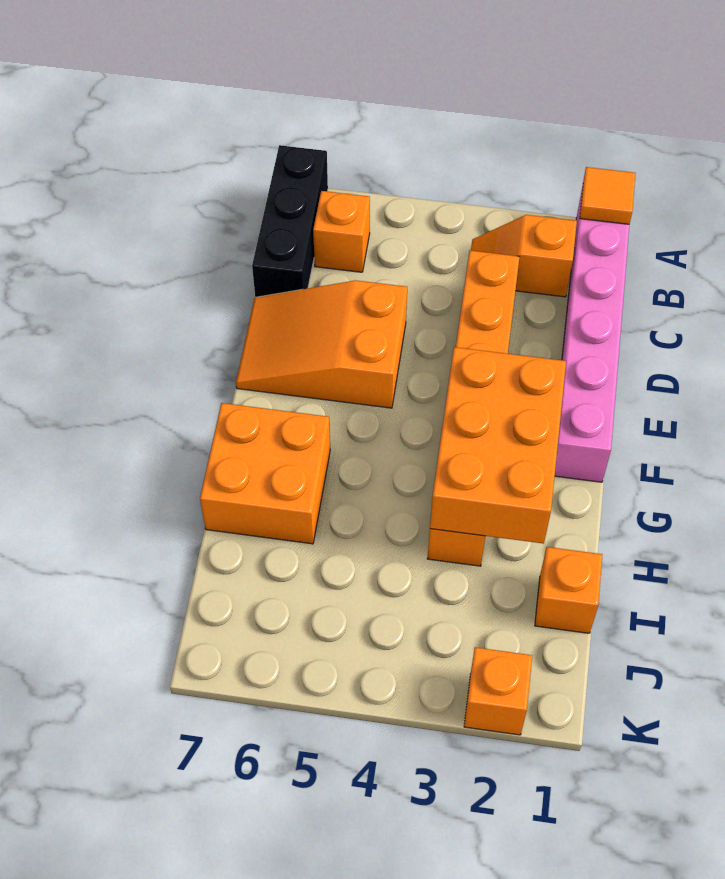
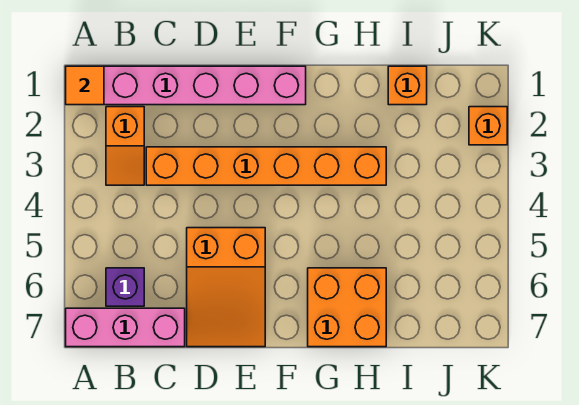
black brick A7:C7 level 1 -> pink brick A7:C7 level 1
orange brick B6 level 1 -> purple brick B6 level 1
orange brick F2:H3 level 2 -> none

